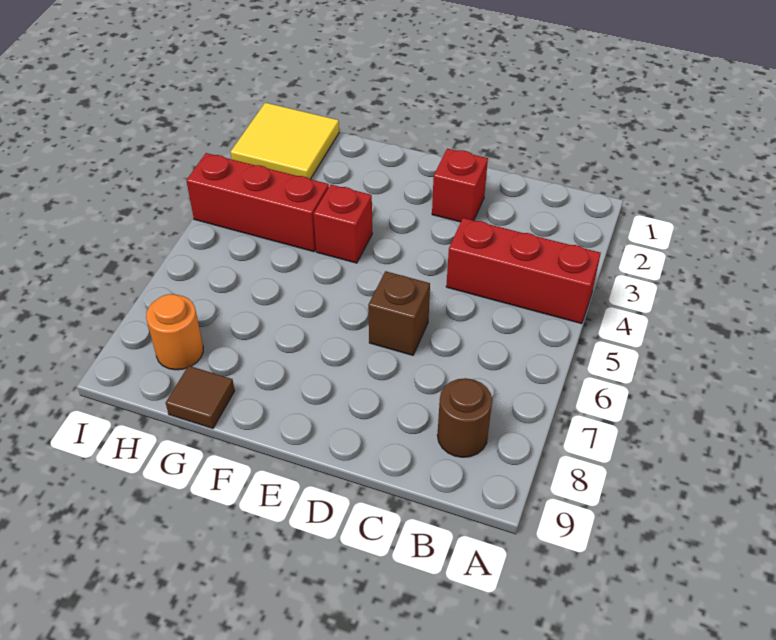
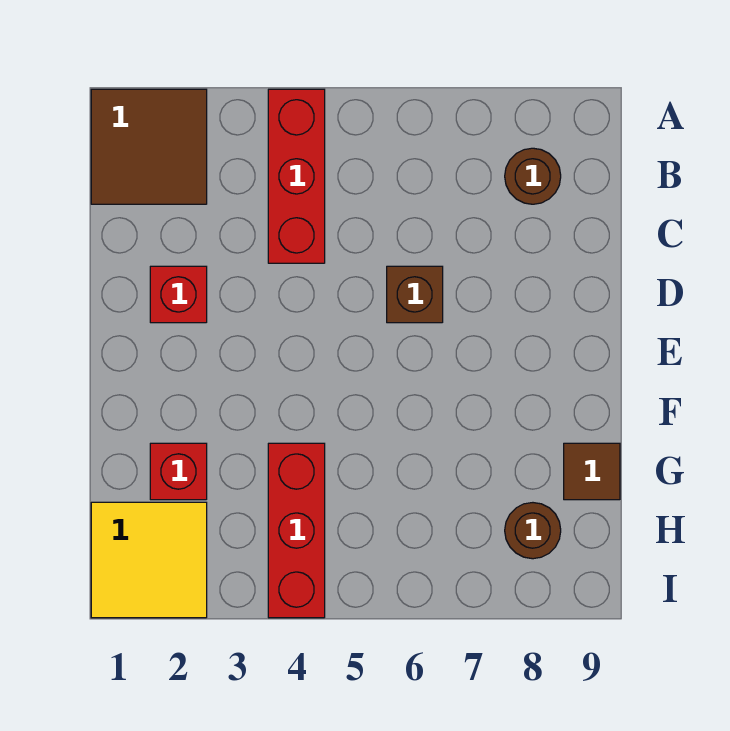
none -> brown tile A1:B2 level 1
red brick F4 level 1 -> red brick G2 level 1
orange round brick H8 level 1 -> brown round brick H8 level 1

